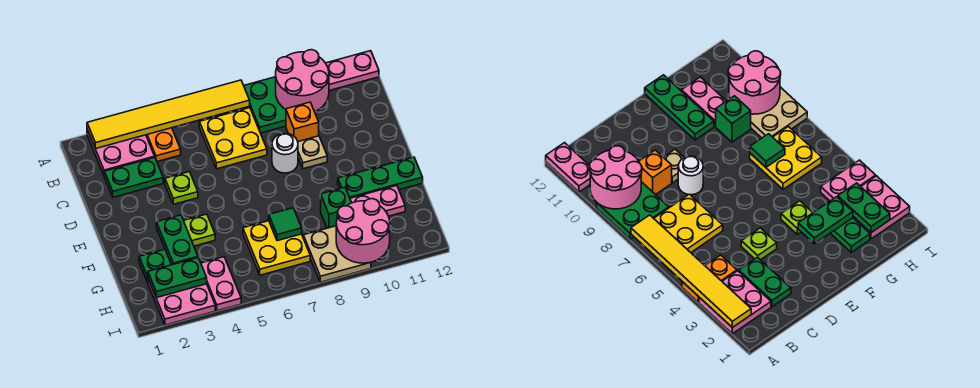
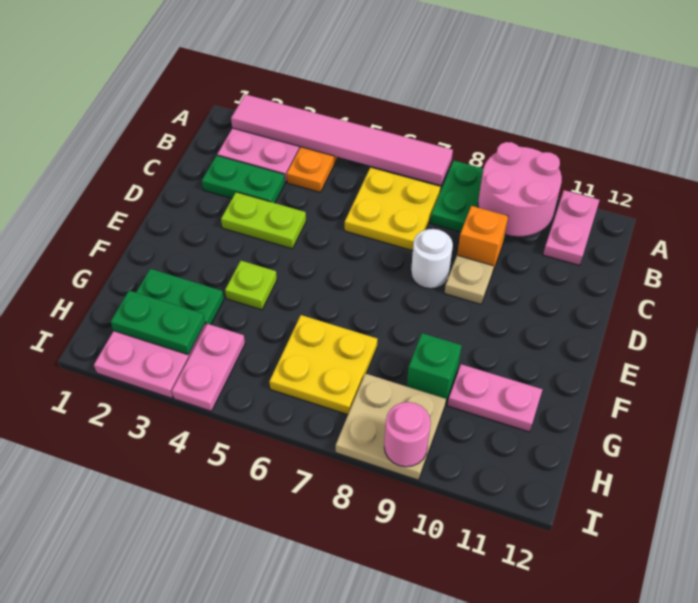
yellow tile A2:A7 level 2 -> pink tile A2:A7 level 2
pink plate A11:A12 level 1 -> pink plate A11:B11 level 1
lime plate D4 level 1 -> lime plate D3:D4 level 1
green plate F3:G3 level 2 -> none
green plate F10:F12 level 1 -> none
green tile G7 level 2 -> none
pink round brick H9:I10 level 2 -> pink round brick I9 level 2

